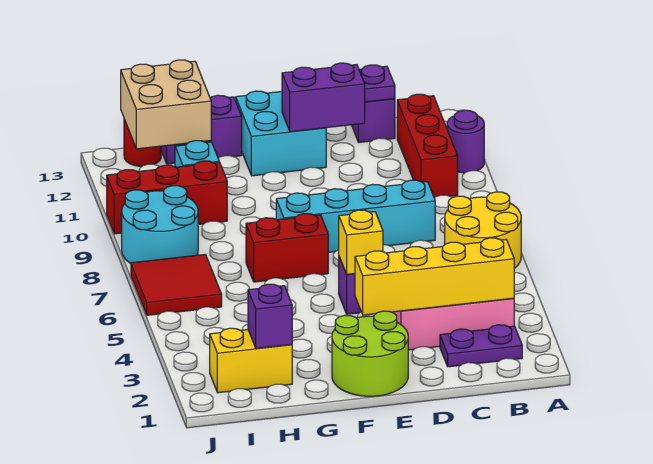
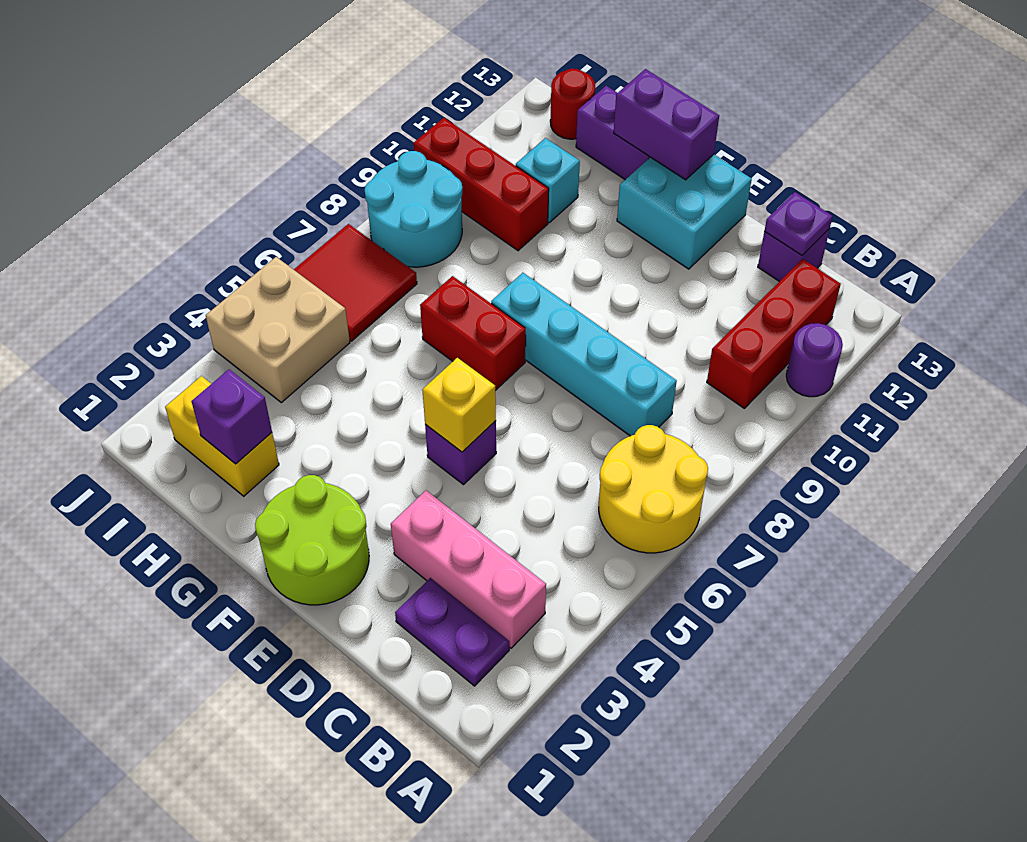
yellow brick B3:E3 level 2 -> none
purple brick D12:E12 level 2 -> purple brick F13:G13 level 2
tan brick H12:I13 level 2 -> tan brick I4:J5 level 1

